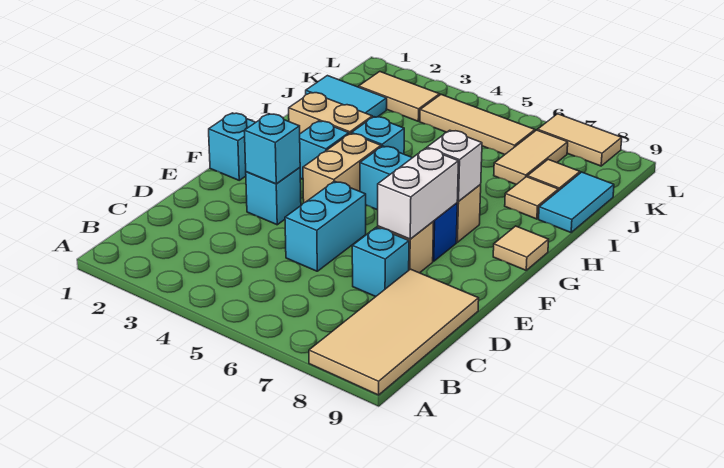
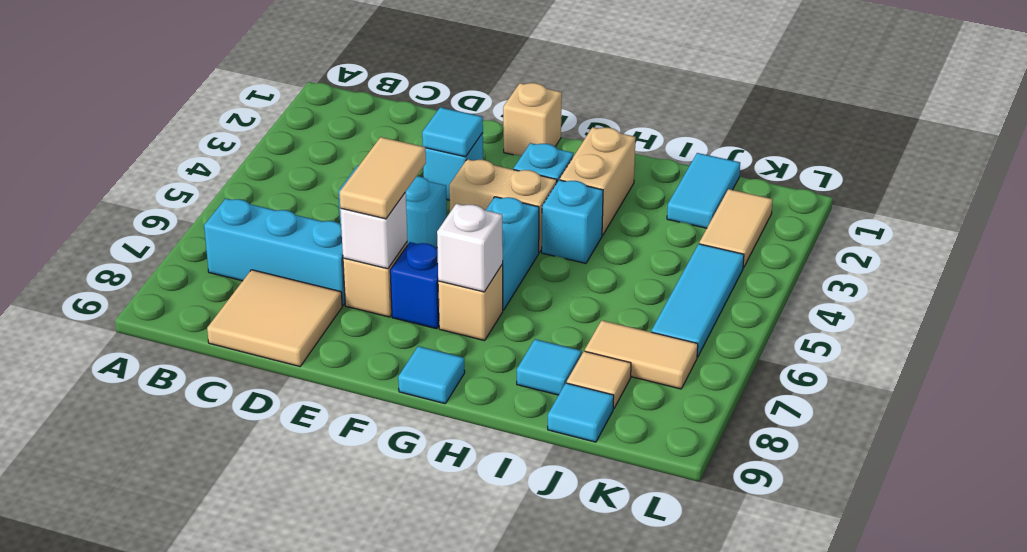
tan tile A8:D9 level 1 -> tan tile C8:D9 level 1
cyan brick D7 level 1 -> cyan brick B7:D7 level 1
cyan brick E3 level 2 -> cyan tile E3 level 2
white brick E7:F7 level 2 -> white brick E7 level 2
cyan brick F1 level 1 -> tan brick F1 level 1
tan tile G9 level 1 -> cyan tile G9 level 1
tan tile I8 level 1 -> cyan tile I8 level 1
cyan tile I9:J9 level 1 -> cyan tile J9 level 1
tan tile K4:K6 level 1 -> cyan tile K4:K6 level 1
tan tile L7:L8 level 1 -> tan tile E6:E7 level 3

